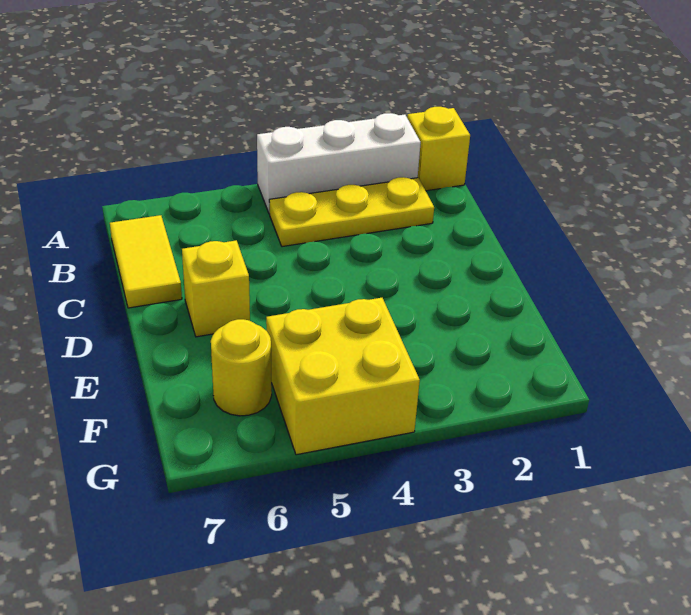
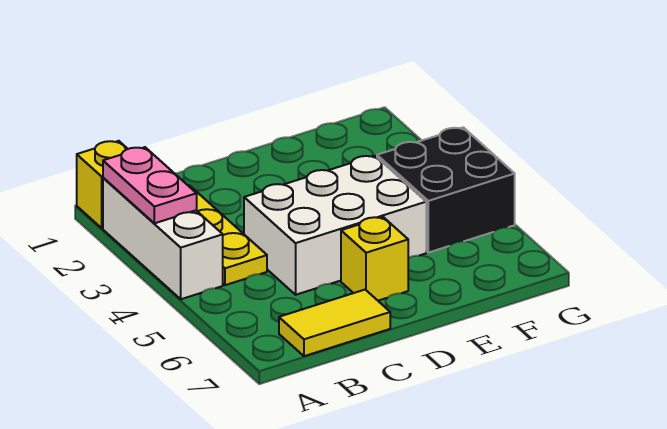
none -> pink plate A2:A3 level 2
none -> white brick C4:E5 level 1
yellow brick F4:G5 level 1 -> black brick F4:G5 level 1
yellow round brick F6 level 1 -> none

